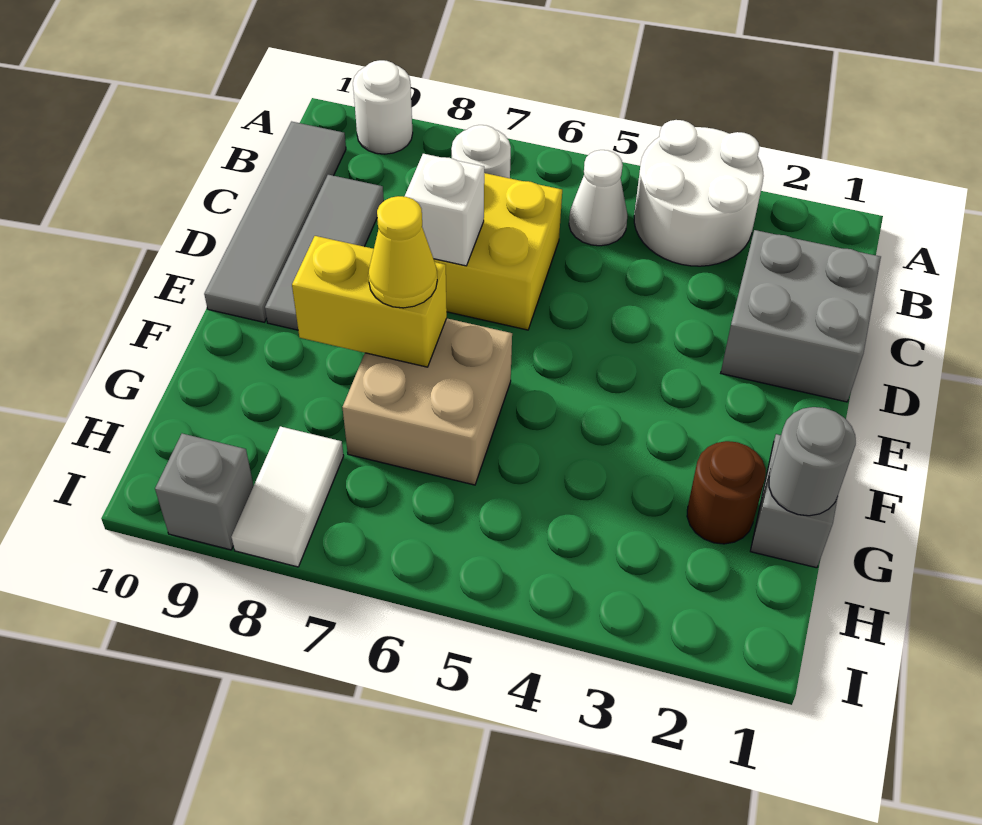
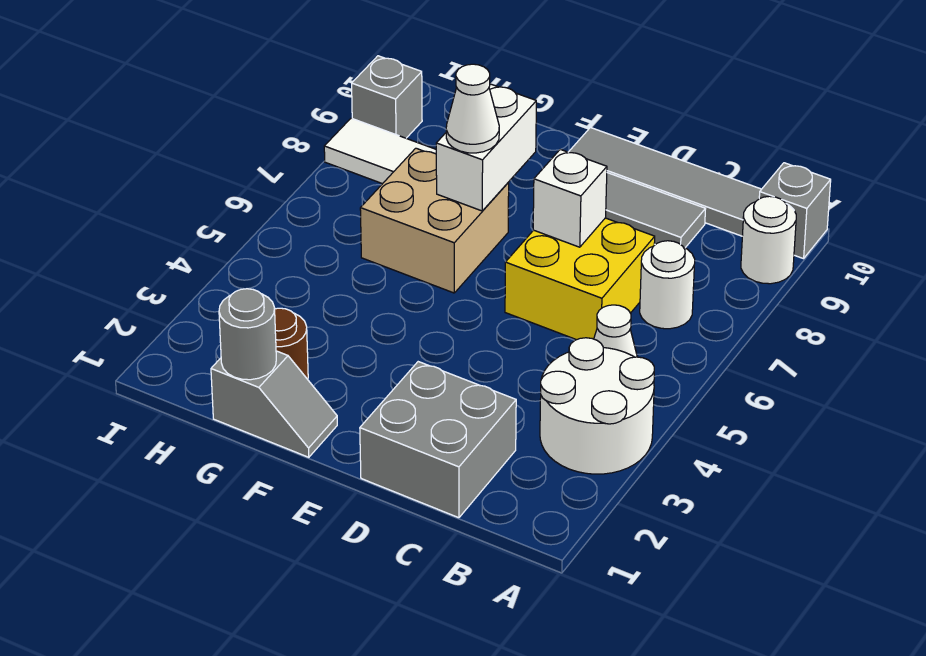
none -> grey brick A10 level 1
yellow brick F7:F8 level 2 -> white brick F7:F8 level 2
yellow cone F7 level 3 -> white cone F7 level 3

